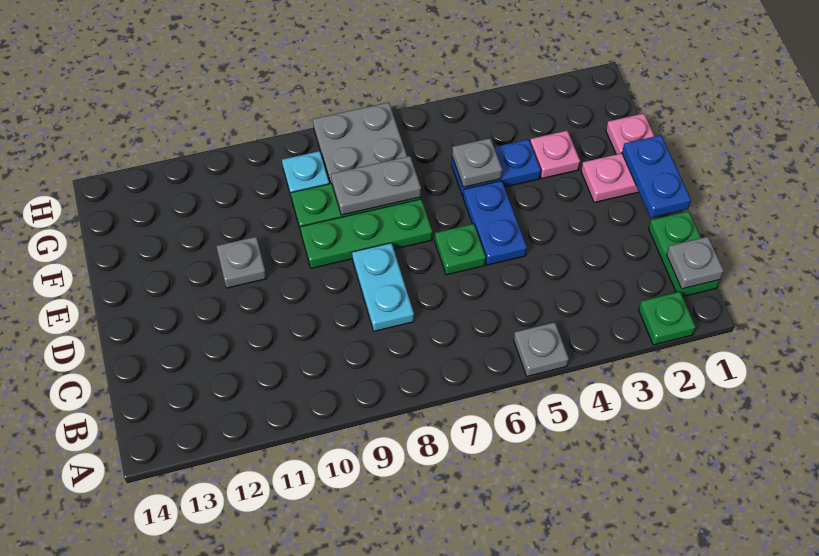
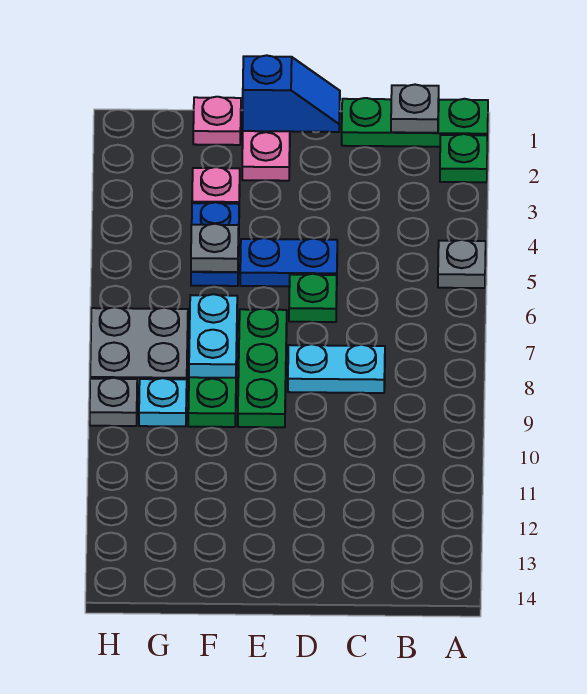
green plate B1:C1 level 1 -> green plate A1:C1 level 1
blue plate D1:E1 level 2 -> blue slope D1:E1 level 2 top E
grey plate E11 level 1 -> grey plate H9 level 1
grey plate F7:F8 level 2 -> cyan plate F7:F8 level 2

